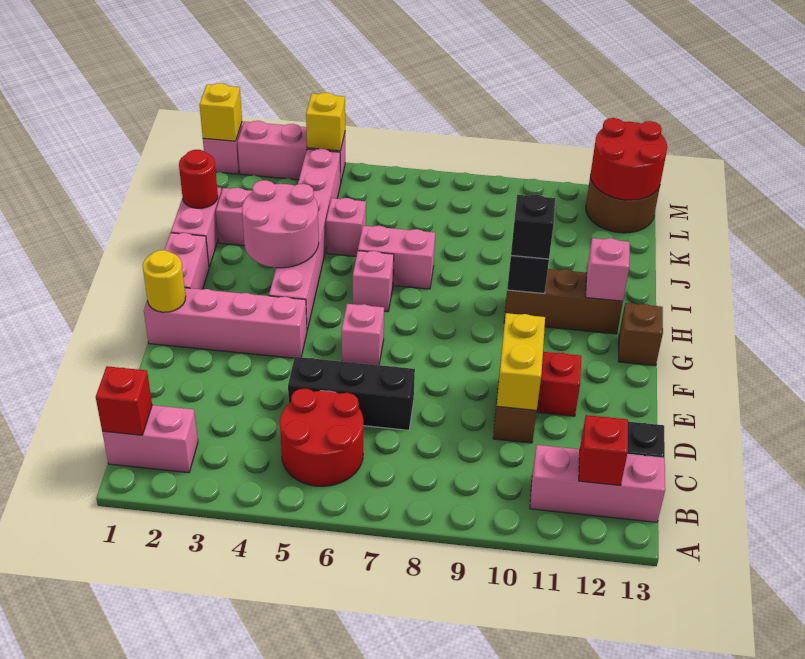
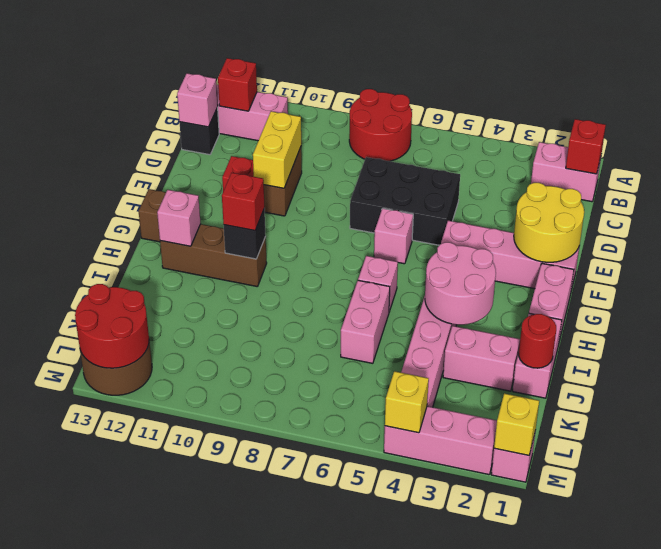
red round brick B5:C6 level 1 -> red round brick A7:B8 level 1
black brick D5:D7 level 1 -> black brick D5:E7 level 1
yellow round brick F1 level 2 -> yellow round brick E1:F2 level 2
black brick H10 level 3 -> red brick H10 level 3
pink brick I6:I7 level 1 -> pink brick I6:J6 level 1
pink brick J5 level 1 -> pink brick C13 level 2

